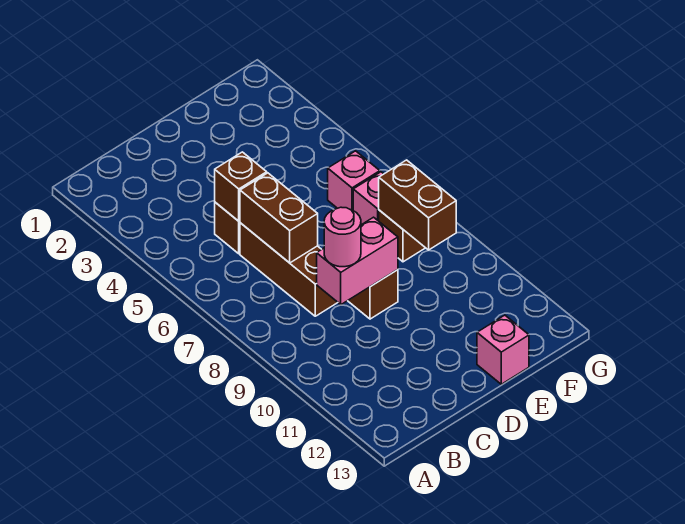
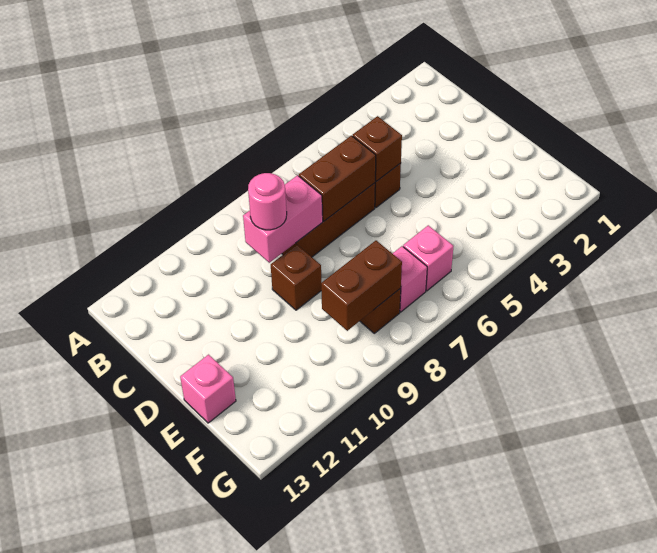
pink brick C9:D9 level 2 -> pink brick C8:C9 level 2

